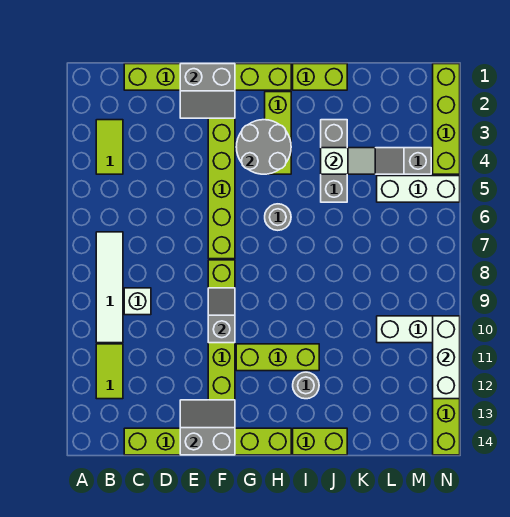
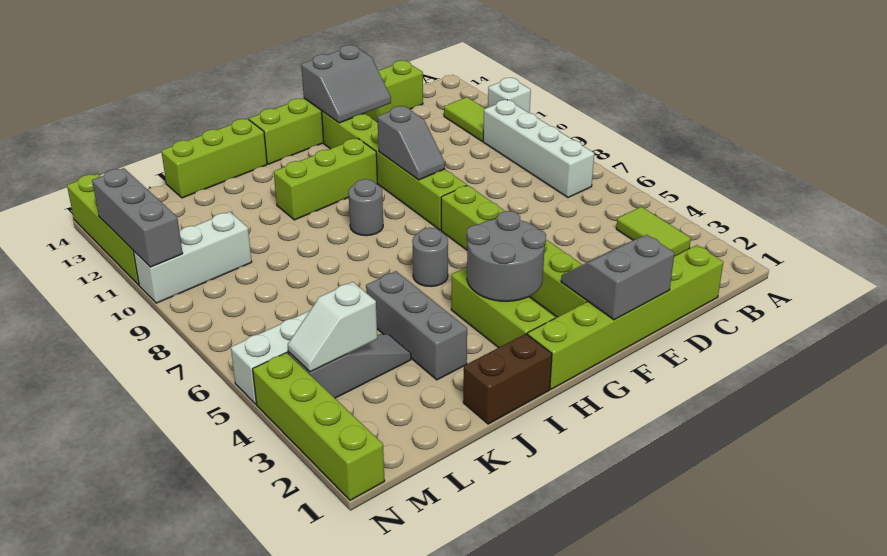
white tile B7:B10 level 1 -> white brick B7:B10 level 1
white brick C9 level 1 -> white brick A11 level 1
lime brick I1:J1 level 1 -> brown brick I1:J1 level 1
grey round brick I12 level 1 -> grey round brick H9 level 1
lime brick I14:J14 level 1 -> lime brick I14:K14 level 1
white slope J4:K4 level 2 top J -> white slope L4:M4 level 2 top L
white brick N10:N12 level 2 -> grey brick N10:N12 level 2

